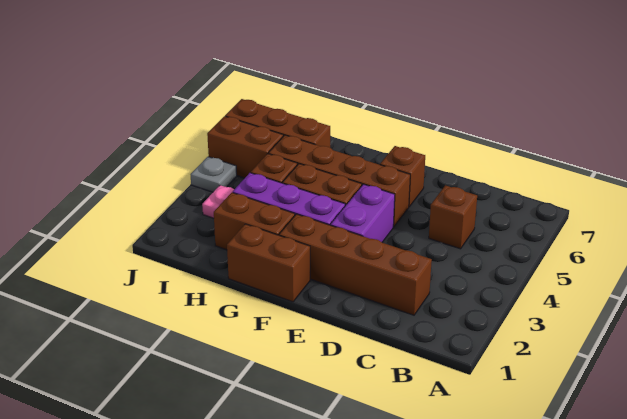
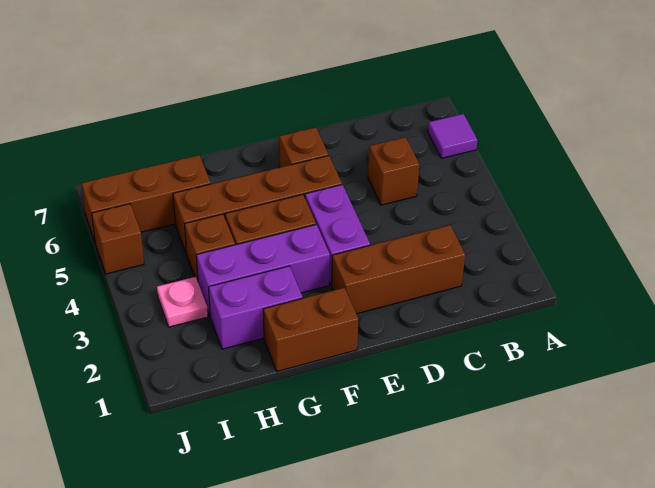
none -> purple tile A6 level 1
brown brick C2:F2 level 1 -> brown brick C2:E2 level 1
brown brick G2:H2 level 1 -> purple brick G2:H2 level 1
brown brick I5:J5 level 1 -> brown brick J5 level 1
grey plate J4 level 1 -> none

